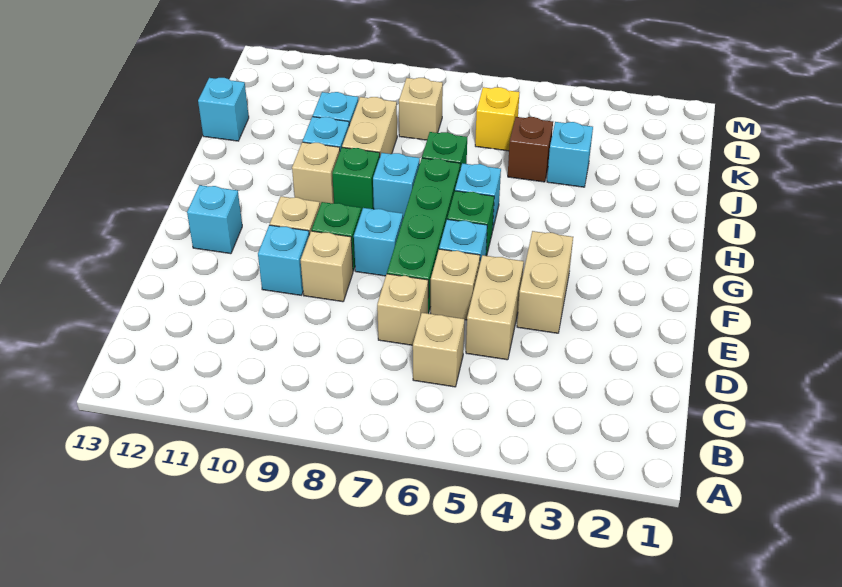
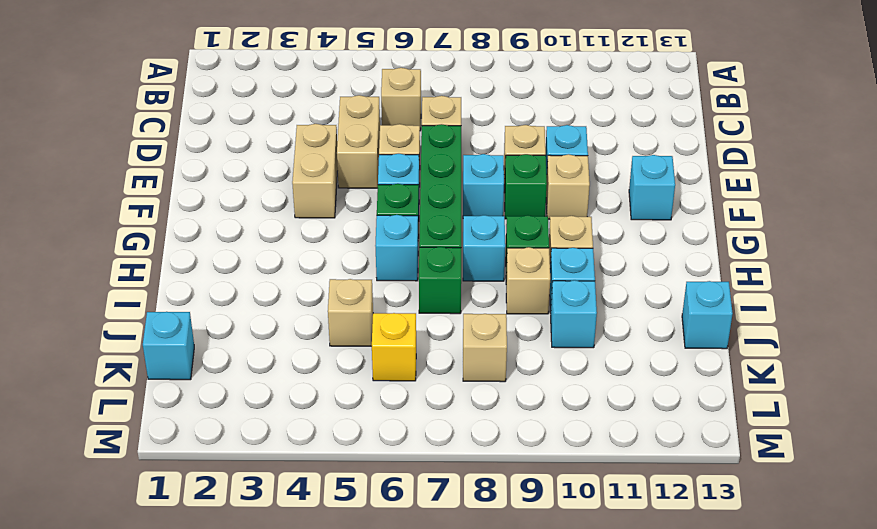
tan brick I9:J9 level 1 -> tan brick I9 level 1
cyan brick J4 level 1 -> cyan brick K1 level 1
brown brick J5 level 1 -> tan brick J5 level 1

